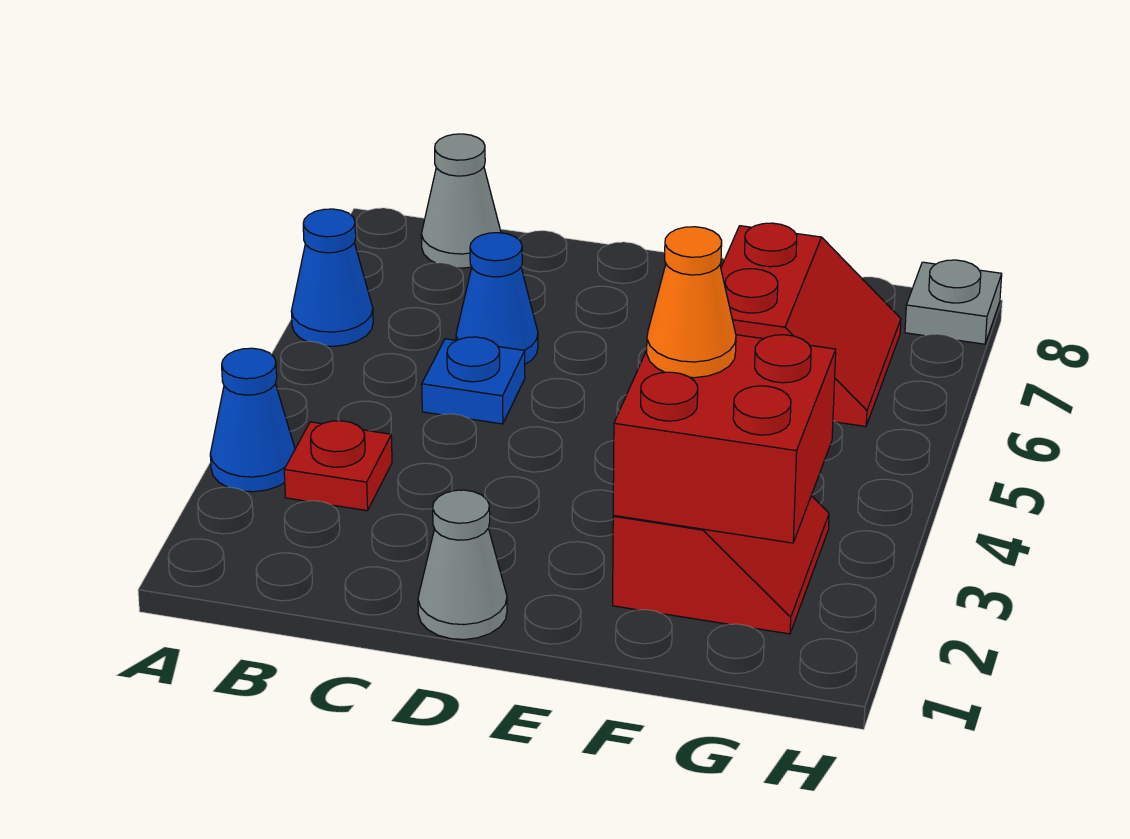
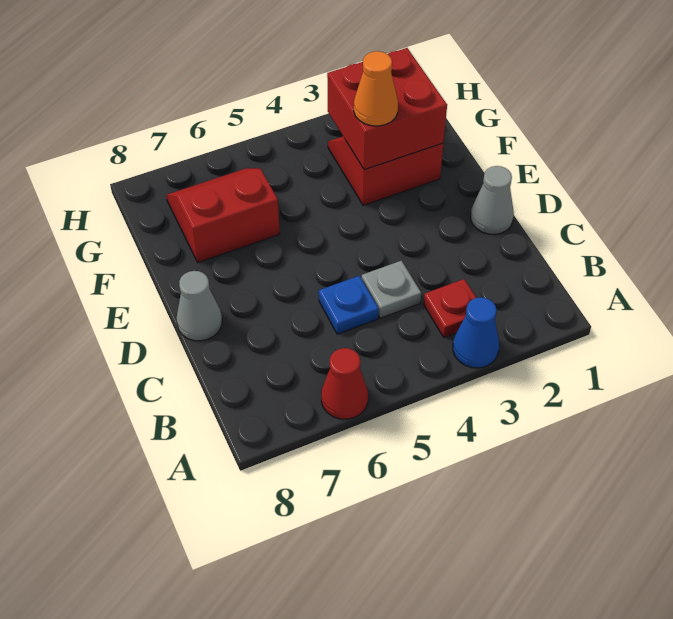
blue cone A6 level 1 -> red cone A6 level 1
grey cone B8 level 1 -> grey cone D8 level 1
blue cone C6 level 1 -> none
grey plate H8 level 1 -> grey plate C4 level 1

